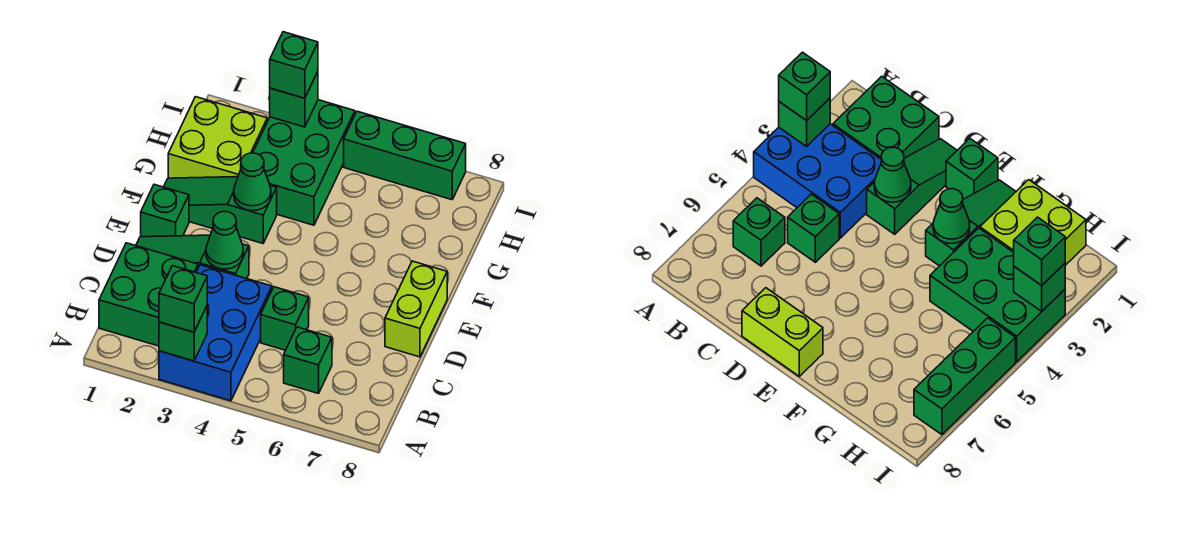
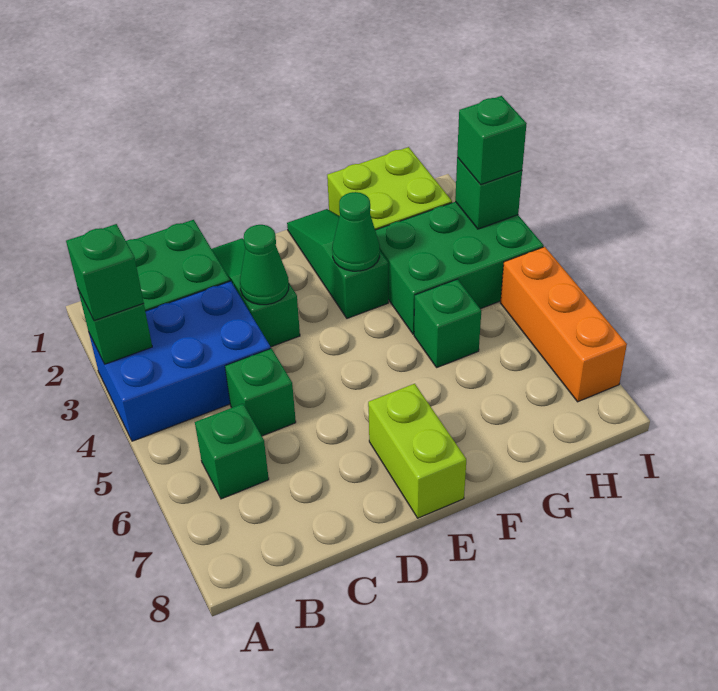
lime brick D8:E8 level 1 -> lime brick E7:E8 level 1
green brick E1 level 1 -> green brick G5 level 1
green brick I5:I7 level 1 -> orange brick I5:I7 level 1

